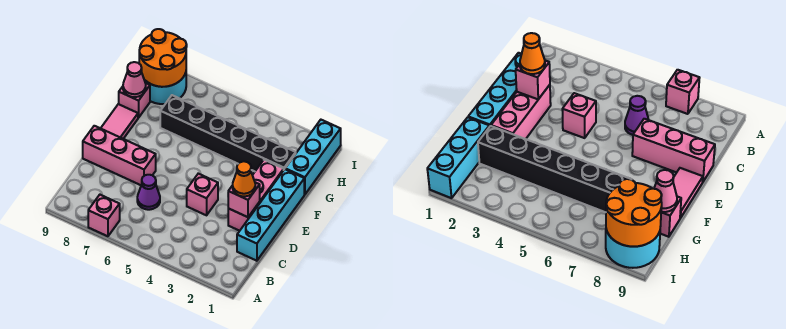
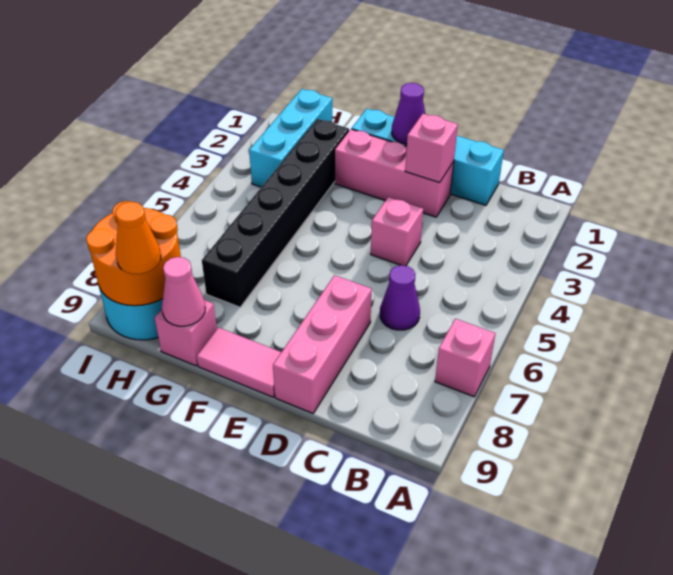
orange cone D2 level 3 -> orange cone H9 level 3
none -> purple cone E1 level 2
cyan brick G1:I1 level 1 -> cyan brick H1:H3 level 1

